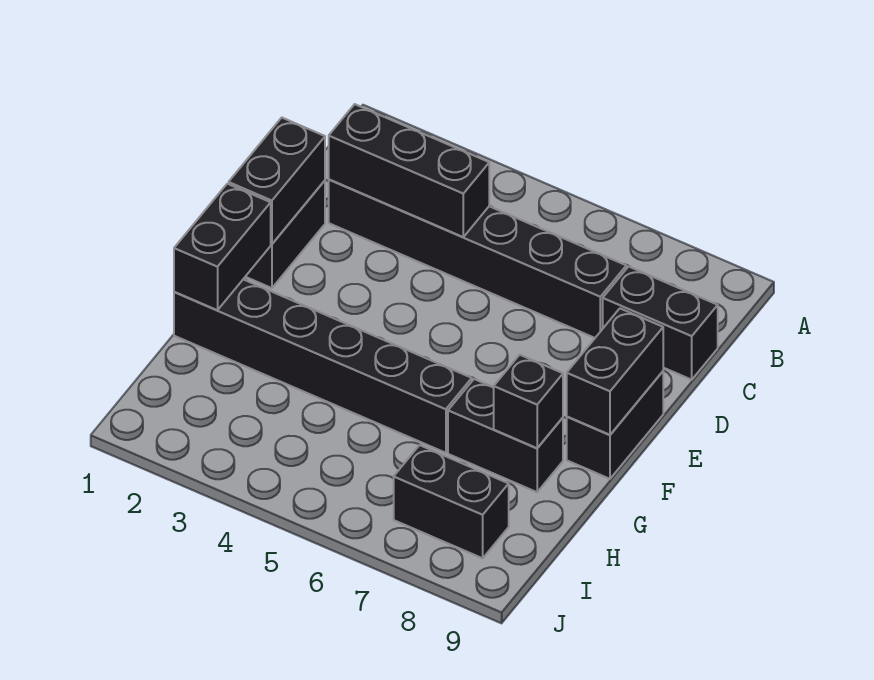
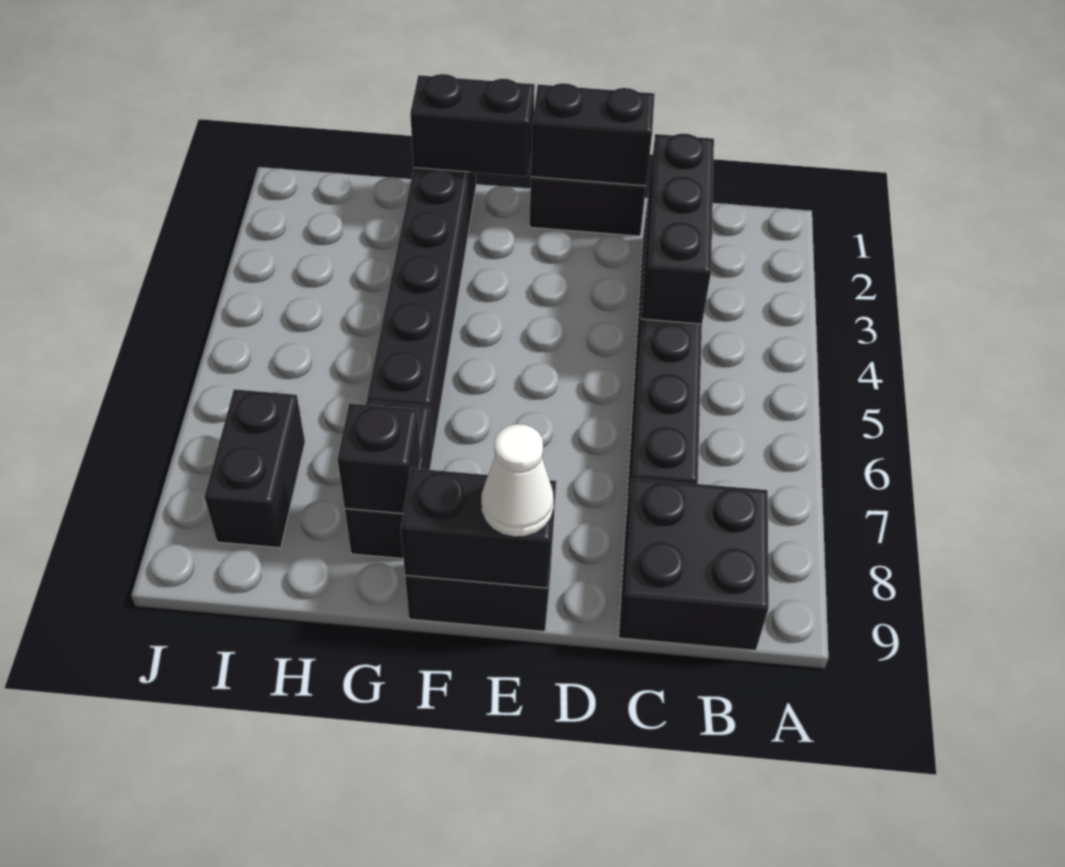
black brick C8:C9 level 1 -> black brick B8:C9 level 1
none -> white cone E9 level 3

